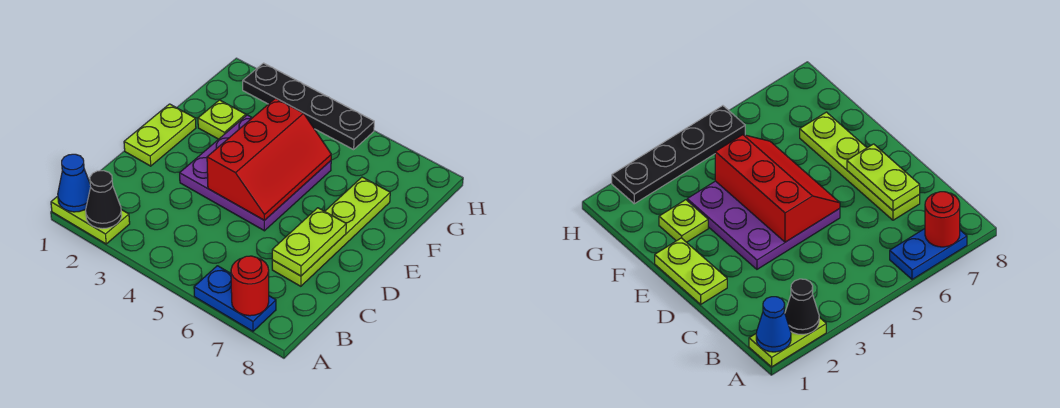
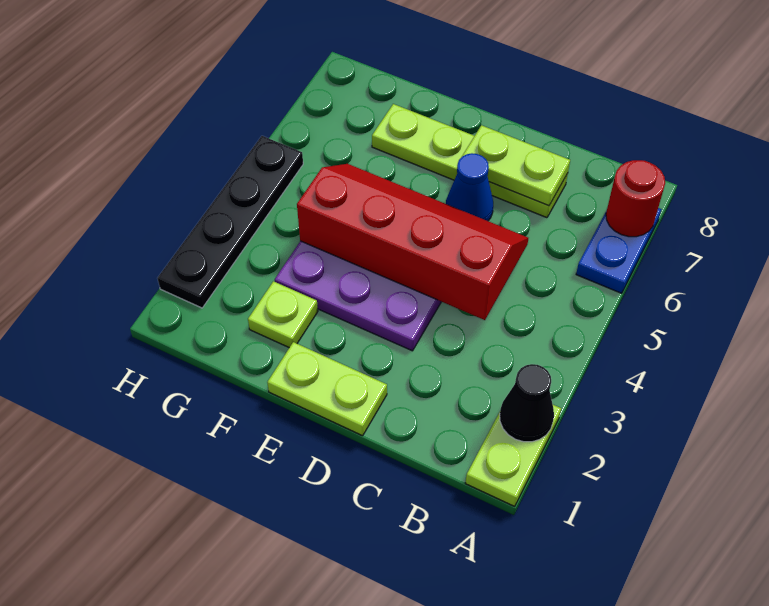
blue cone A1 level 2 -> blue cone D6 level 1
red slope D4:F5 level 2 top 4 -> red slope C4:F5 level 2 top 4

